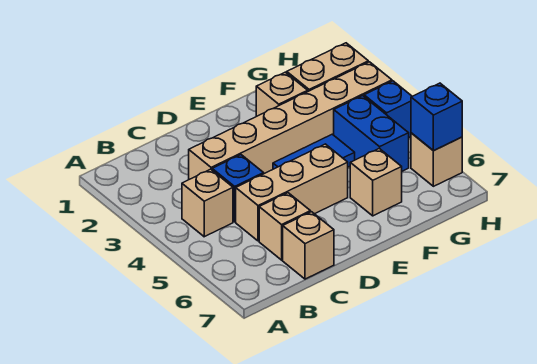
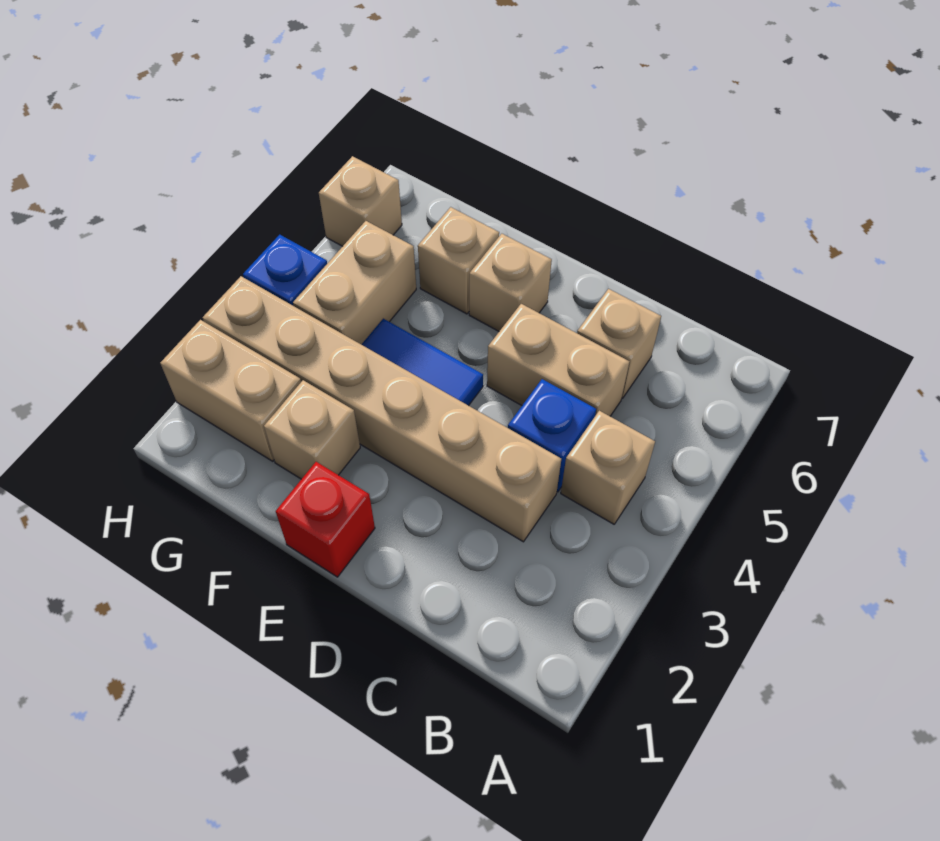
tan brick C5:E5 level 1 -> tan brick C5:D5 level 1
tan brick C7 level 1 -> tan brick E6 level 1
none -> red brick E1 level 1
blue brick G4:G5 level 1 -> tan brick G4:G5 level 1
blue brick H6 level 2 -> none

